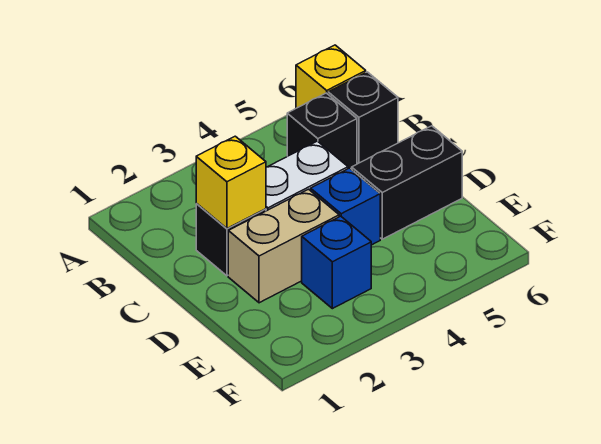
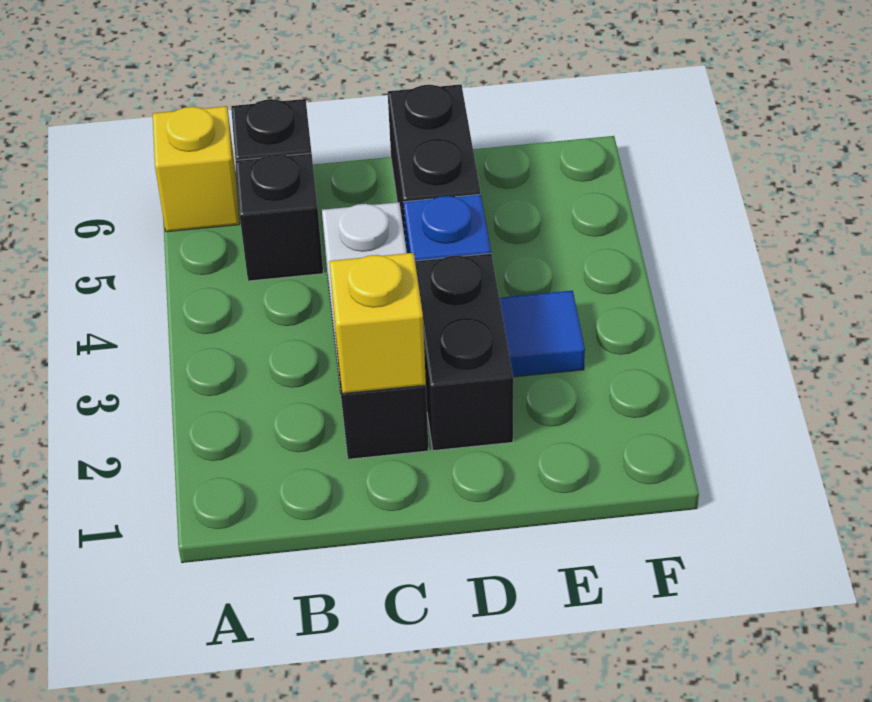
tan brick D2:D3 level 1 -> black brick D2:D3 level 1
blue brick E3 level 1 -> blue tile E3 level 1

